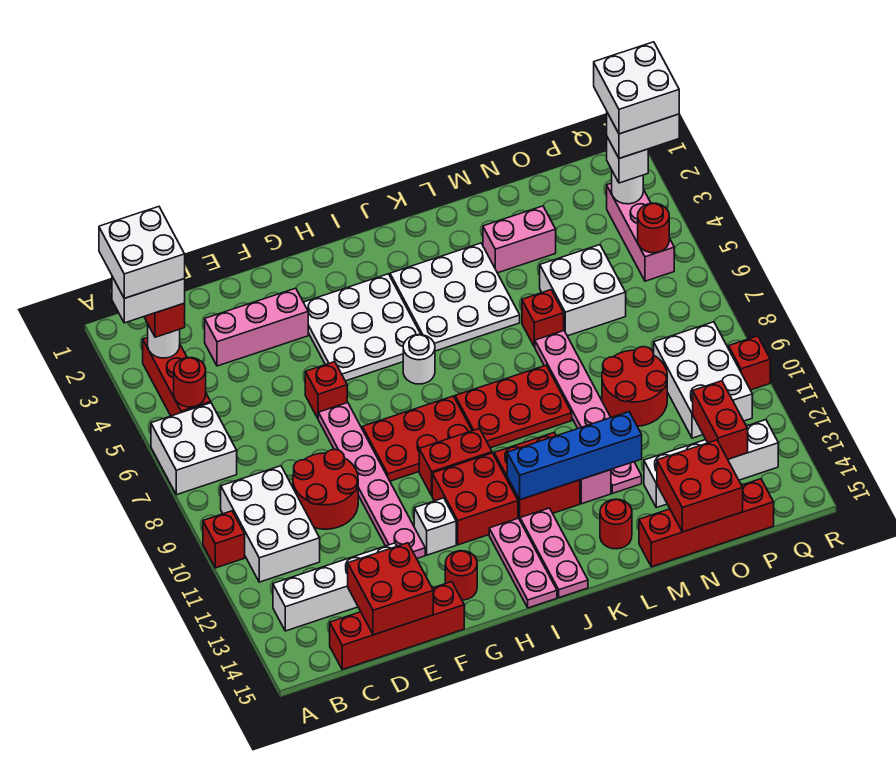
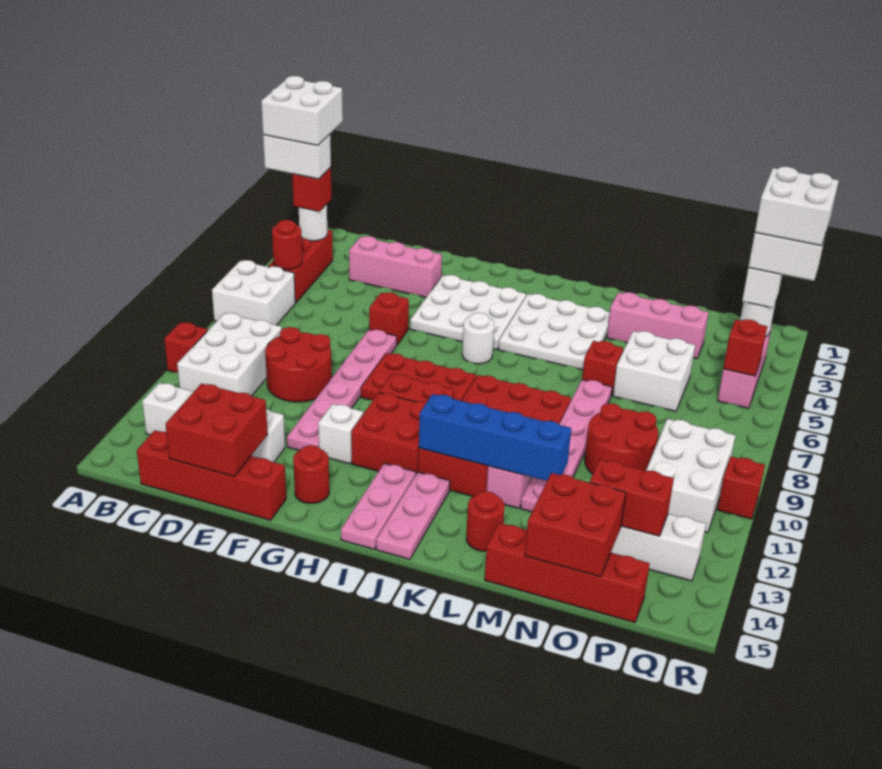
pink brick M3:N3 level 1 -> pink brick M3:O3 level 1
red brick P12:P13 level 2 -> red brick O13:P13 level 2
red round brick Q5 level 2 -> red brick Q5 level 2

